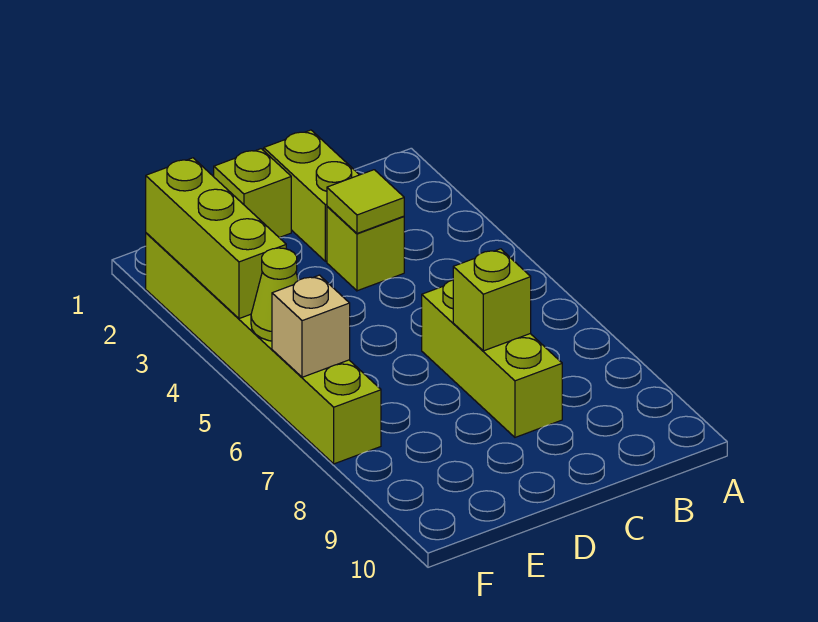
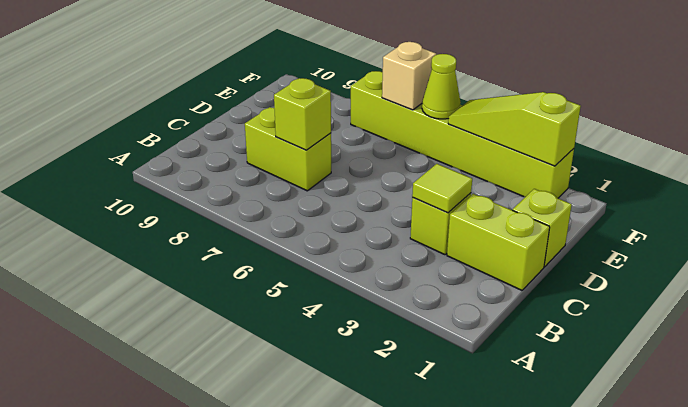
lime brick C6:C8 level 1 -> lime brick C7:C8 level 1
lime brick F2:F4 level 2 -> lime slope F2:F4 level 2 top 2

